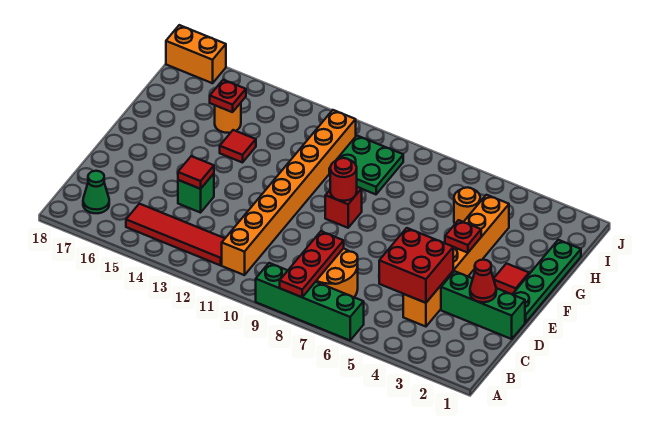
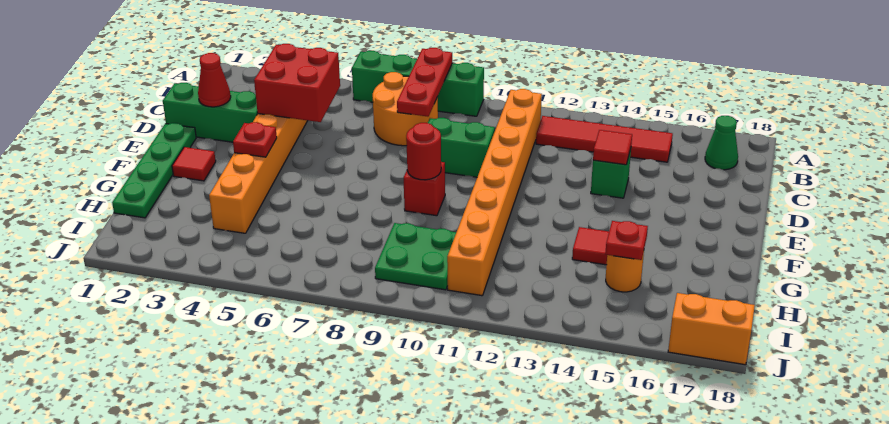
none -> green brick D9:D10 level 1
orange round brick H5 level 1 -> none

